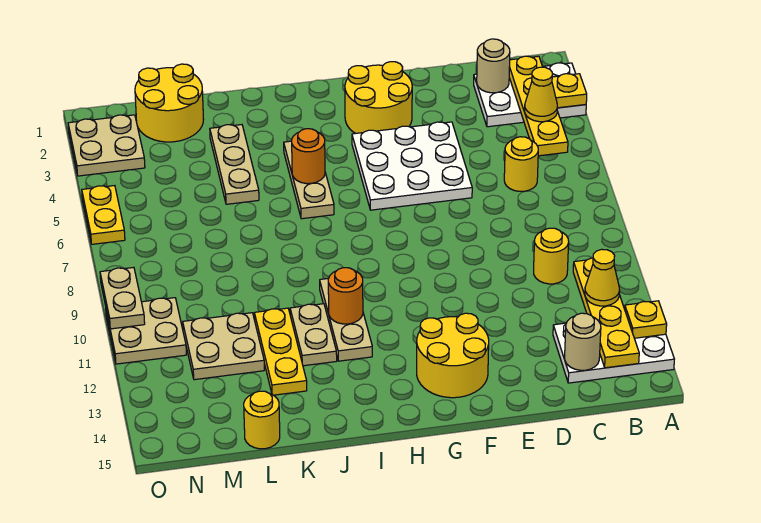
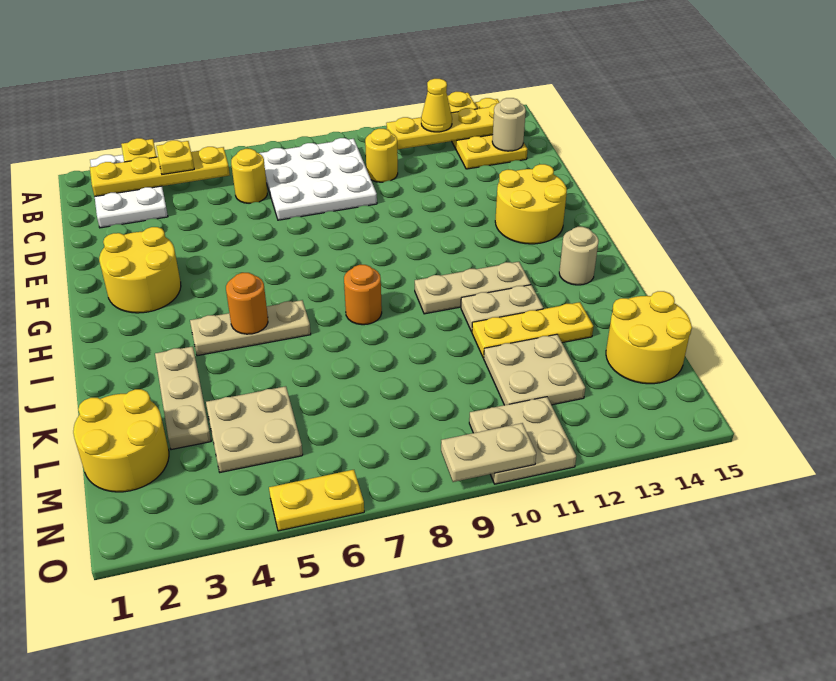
white plate A13:C14 level 1 -> yellow plate A13:C14 level 1
yellow cone B4 level 3 -> yellow plate B4 level 3
tan round brick C2 level 2 -> tan round brick I14 level 1
white plate E4:G6 level 1 -> white plate B7:D9 level 1
orange round brick I11 level 2 -> orange round brick I8 level 1
tan plate K3:K5 level 1 -> tan plate J3:L3 level 1
yellow round brick L15 level 1 -> yellow round brick L14:M15 level 1
tan plate N2:O3 level 1 -> tan plate L4:M5 level 1

